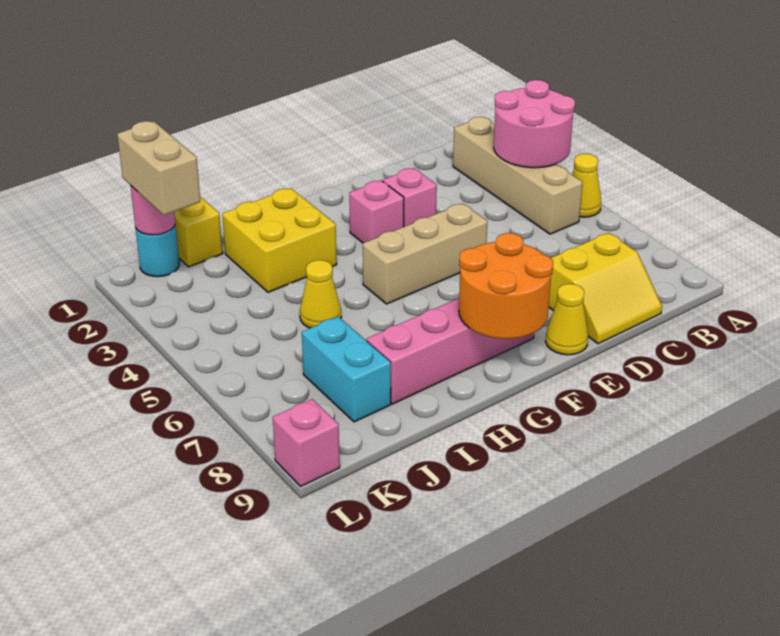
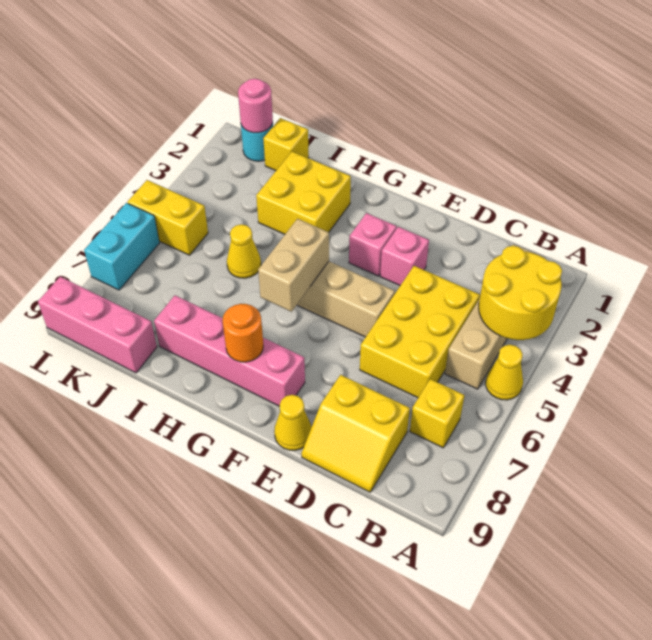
pink round brick A3:B4 level 2 -> yellow round brick A3:B4 level 2
none -> yellow brick B7 level 1
none -> yellow brick C4:D6 level 1
orange round brick F8:G9 level 2 -> orange round brick G8 level 2
cyan brick J7:J8 level 1 -> cyan brick L6:L7 level 1
tan brick K1:K2 level 3 -> tan brick G5:G6 level 2
none -> yellow brick K5:L5 level 1
pink brick L9 level 1 -> pink brick J9:L9 level 1

